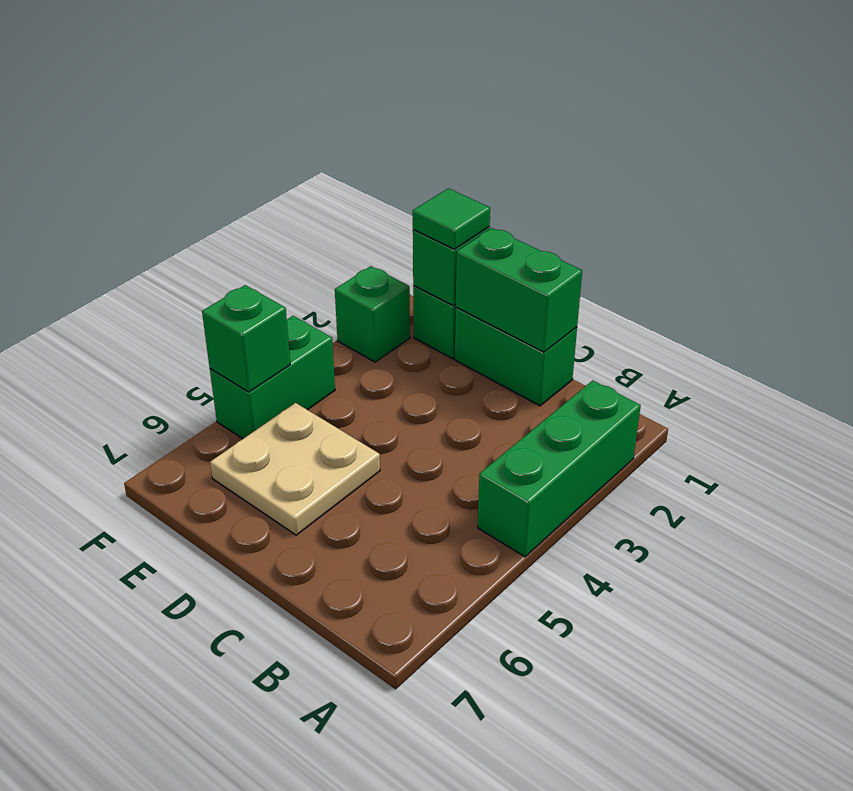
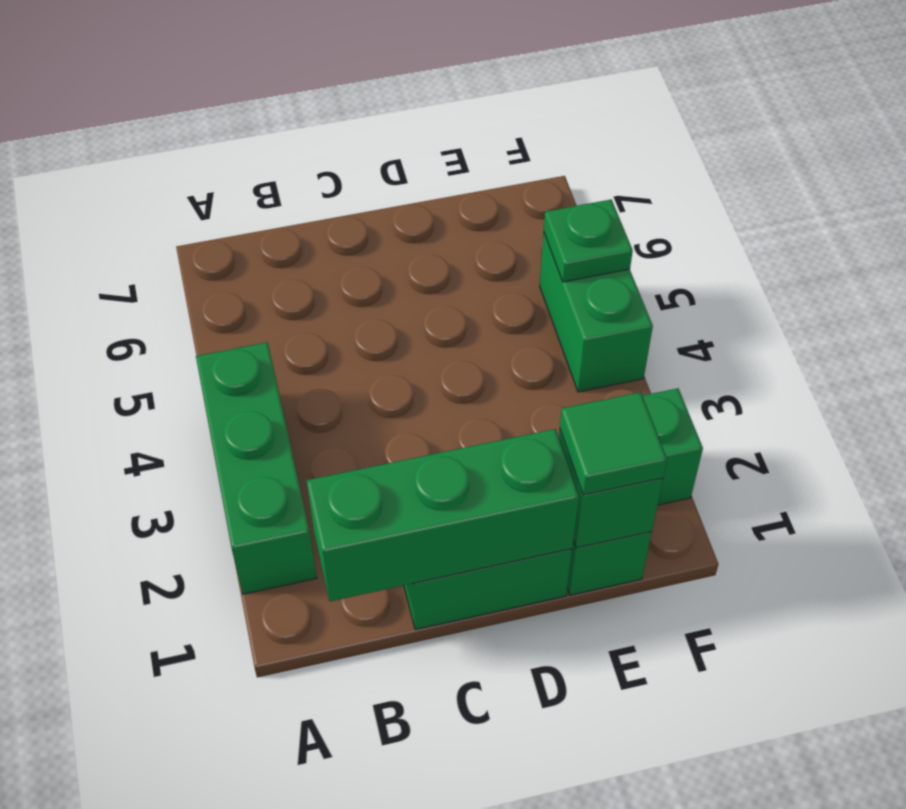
green brick C1:D1 level 2 -> green brick B1:D1 level 2
tan plate D5:E6 level 1 -> none
green brick F5 level 2 -> green plate F5 level 2

